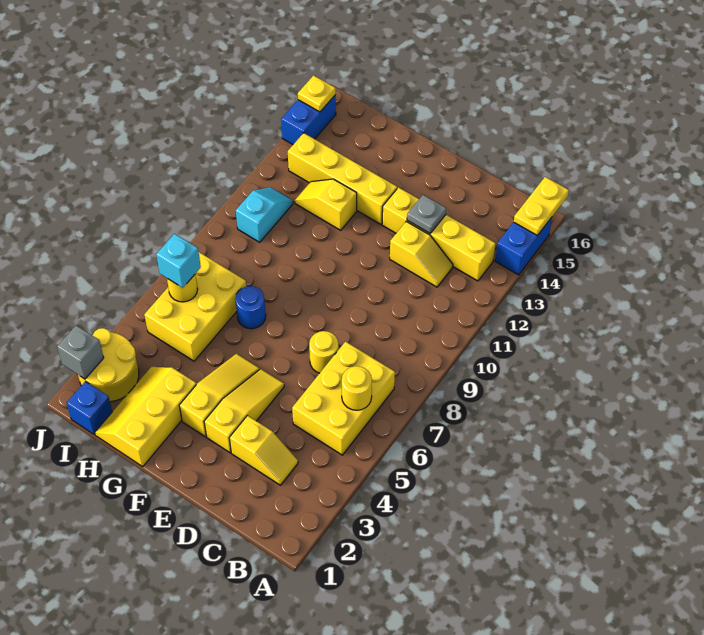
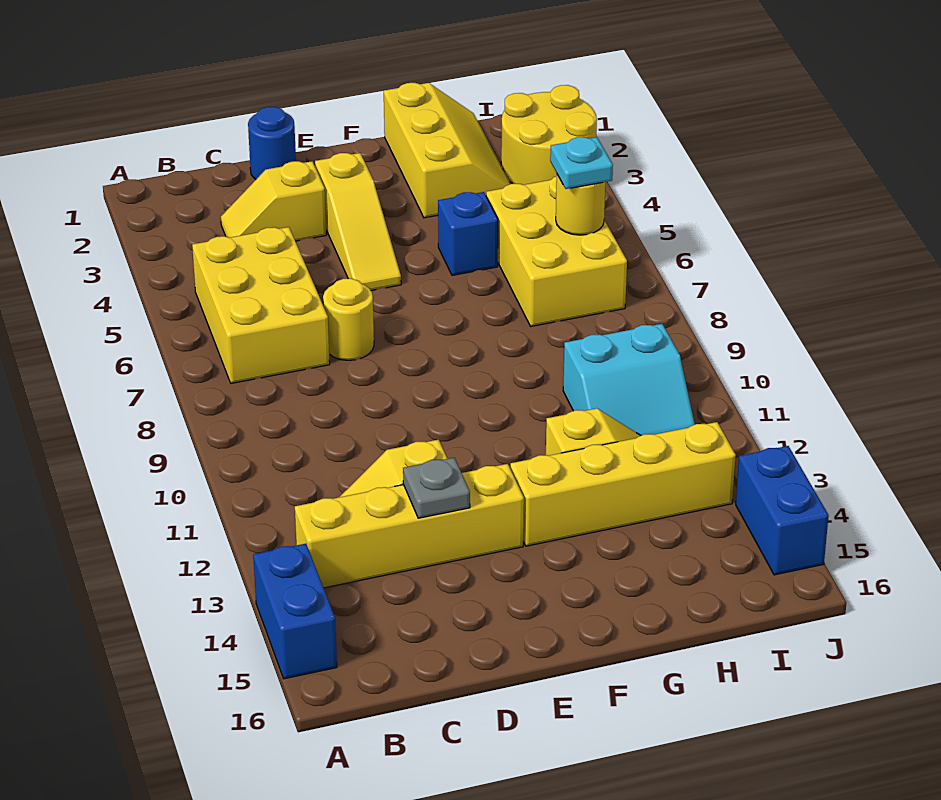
yellow plate A15:A16 level 2 -> none
yellow round brick B6 level 2 -> none
yellow slope F3:F5 level 1 top 3 -> none
blue round brick G7 level 1 -> blue round brick D1 level 1
blue brick I1 level 1 -> blue brick G5 level 1
cyan brick I6 level 3 -> cyan plate I6 level 3
cyan slope I10:I11 level 1 top 10 -> cyan slope H10:I11 level 1 top 10
grey brick J2 level 2 -> none
yellow plate J15 level 2 -> none

